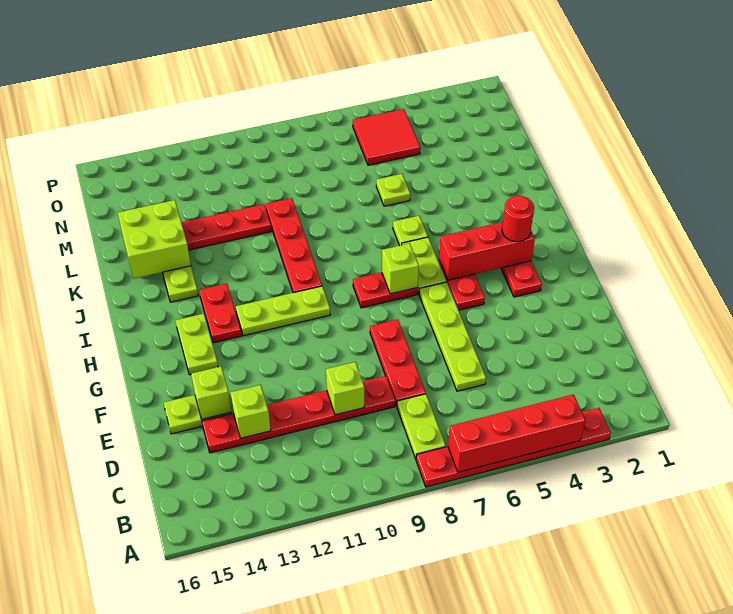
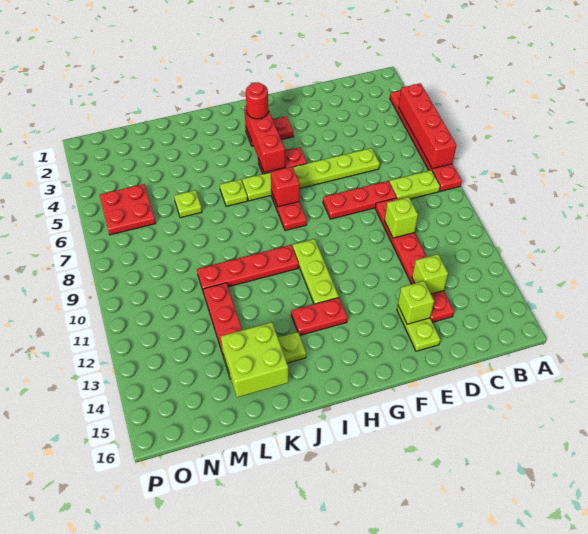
lime plate G14:H14 level 1 -> none
lime brick H7 level 2 -> red brick H7 level 2
red tile N5:O6 level 1 -> red plate N5:O6 level 1

